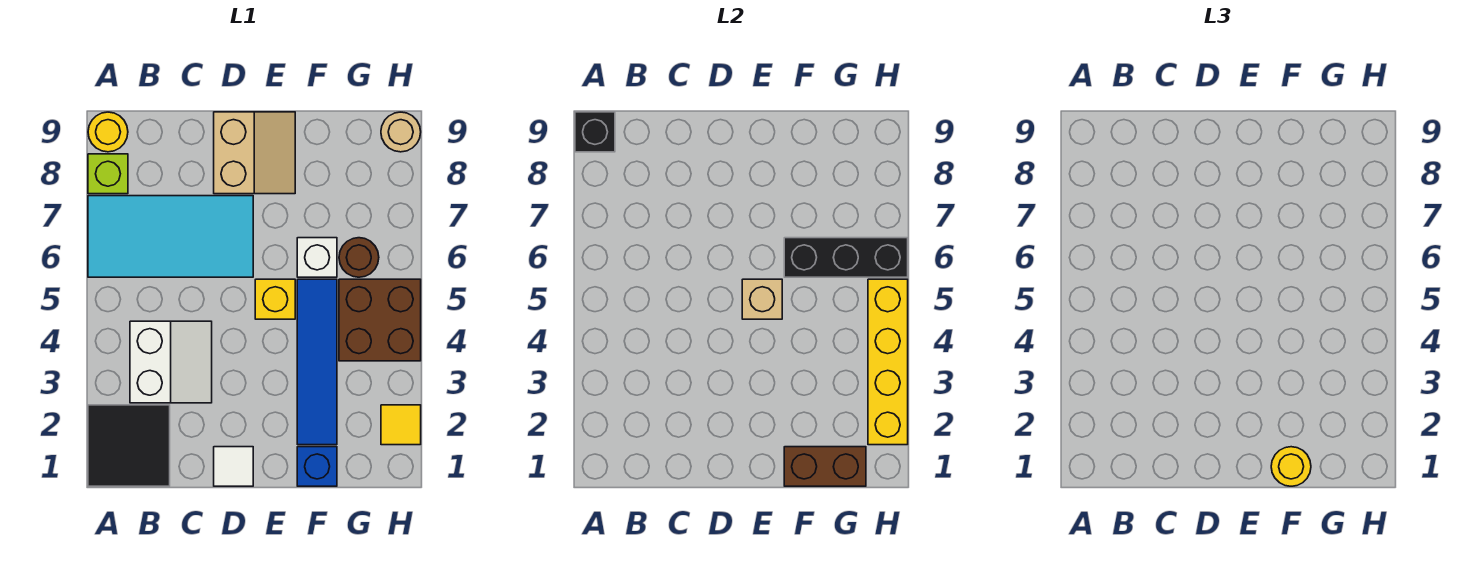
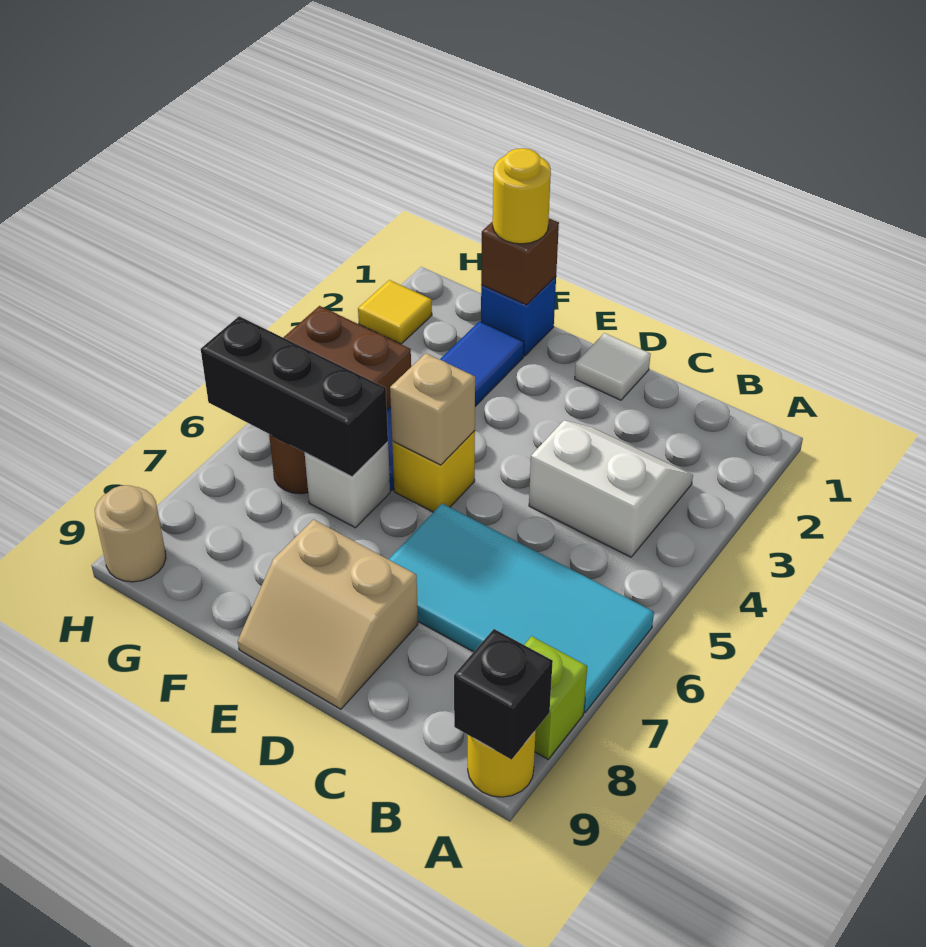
black tile A1:B2 level 1 -> none
white slope B3:C4 level 1 top B -> white slope B3:C4 level 1 top 4
tan slope D8:E9 level 1 top D -> tan slope D8:E9 level 1 top 8
brown brick F1:G1 level 2 -> brown brick F1 level 2
yellow brick H2:H5 level 2 -> none

